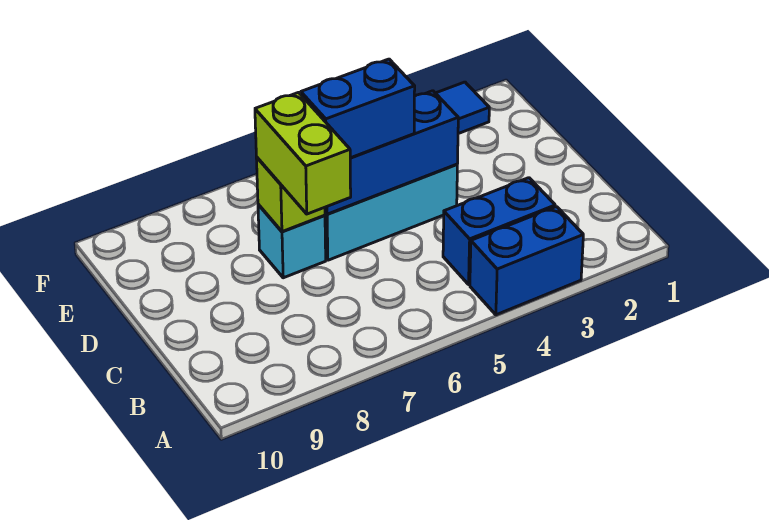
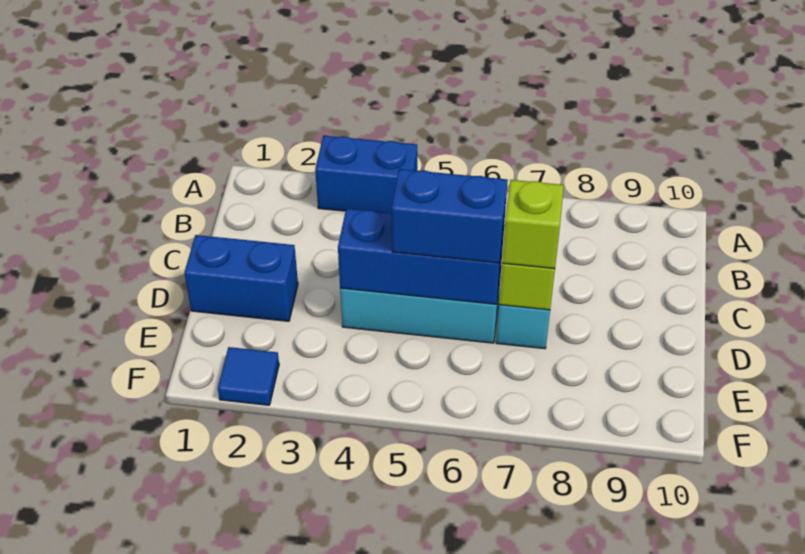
blue brick B3:B4 level 1 -> blue brick D1:D2 level 1
lime brick C7:D7 level 3 -> lime brick D7 level 3

